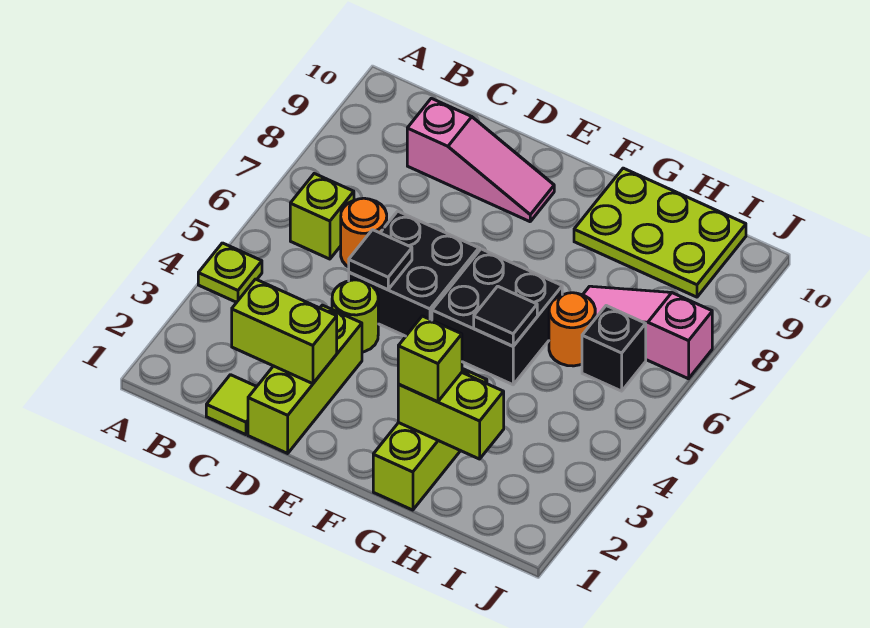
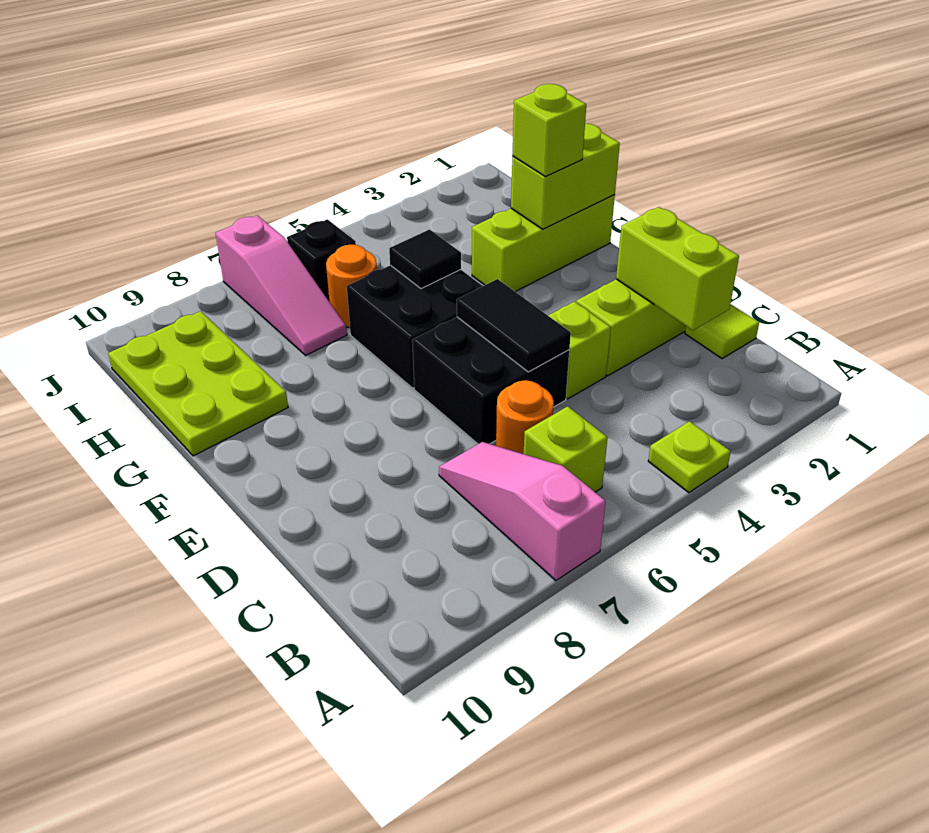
pink slope C9:E9 level 1 top C -> pink slope A7:C7 level 1 top A
lime round brick D4 level 1 -> lime brick D4 level 1
black tile D5 level 2 -> black tile D5:E5 level 2
lime brick G2:H2 level 2 -> lime brick G1:G2 level 2

